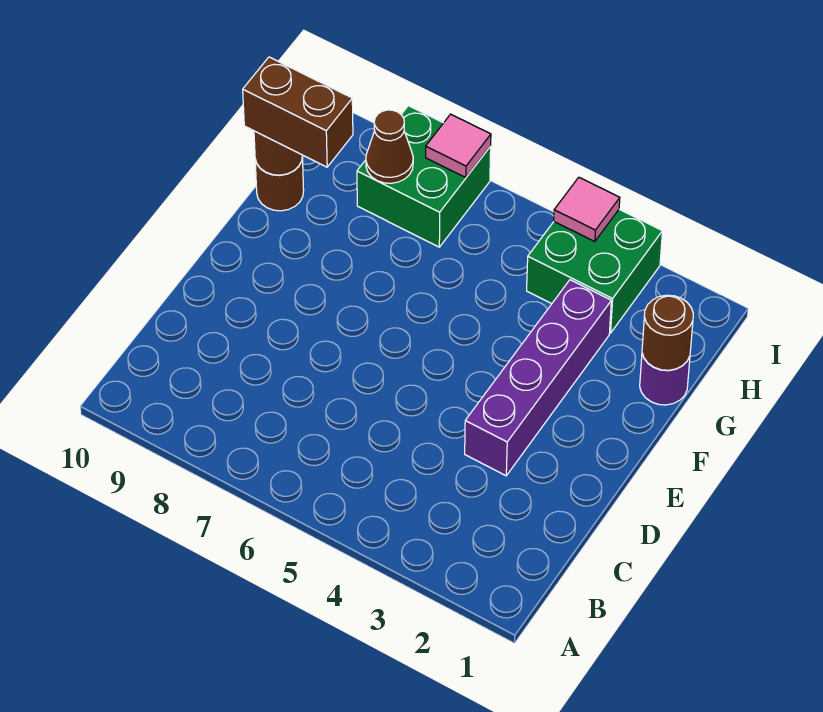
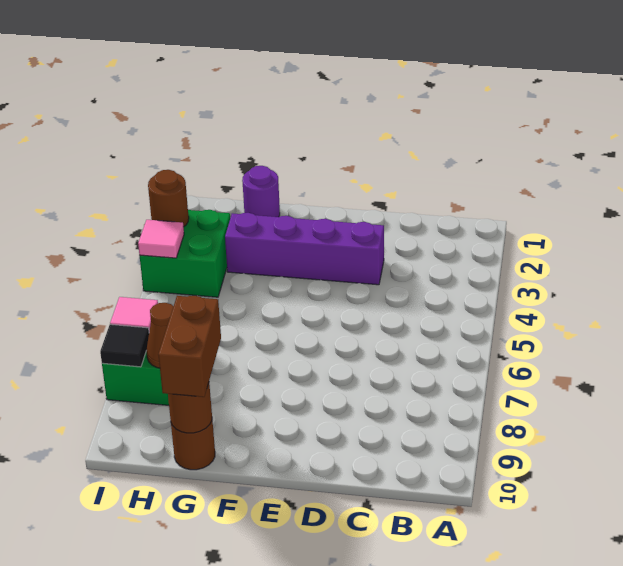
brown round brick G1 level 2 -> brown round brick I3 level 2
none -> black tile I8 level 2

